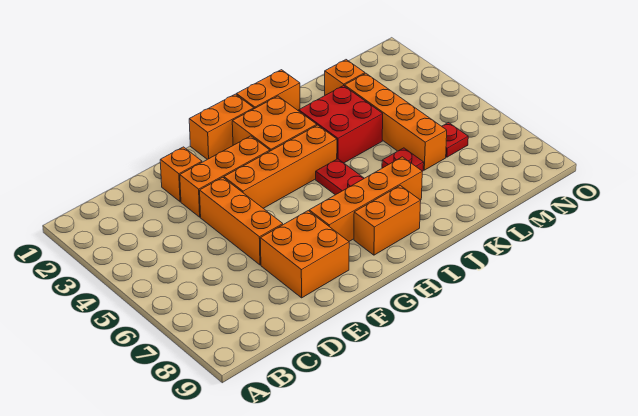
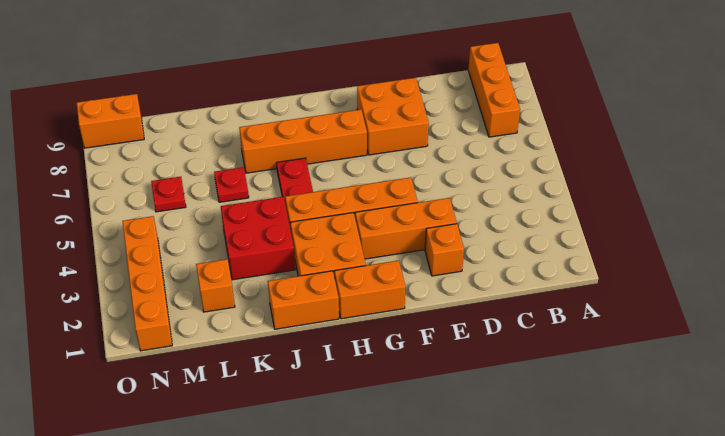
orange brick E4:E6 level 1 -> orange brick B7:B9 level 1
orange brick H8:I8 level 1 -> orange brick N9:O9 level 1
orange brick L3:L6 level 1 -> orange brick N1:N4 level 1

